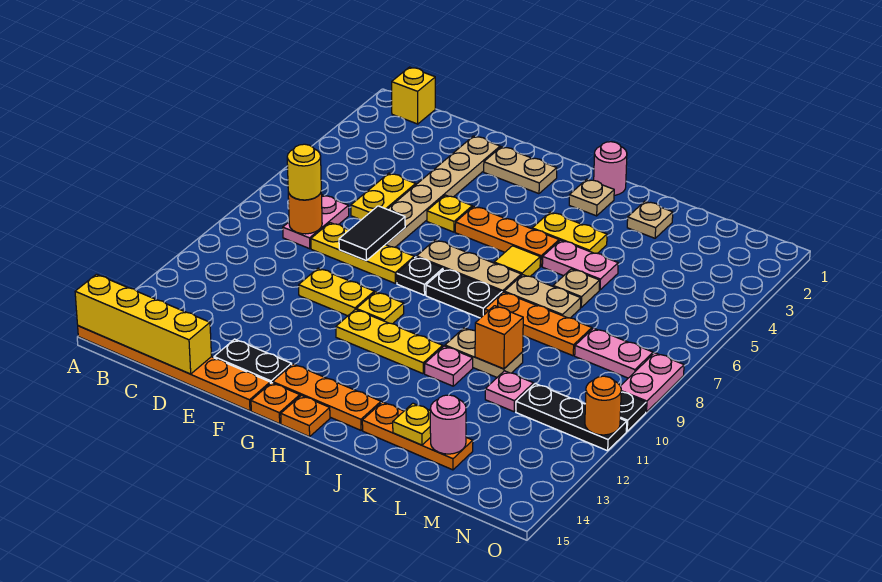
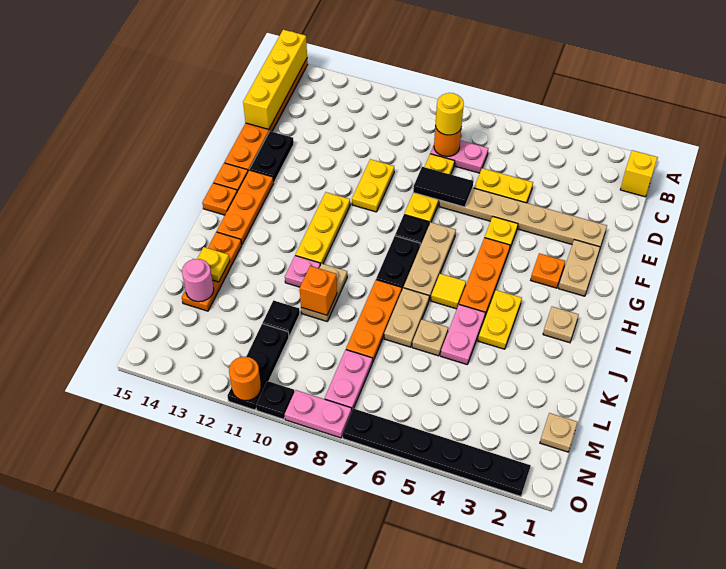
none -> orange plate G3 level 1
yellow plate G10 level 1 -> none
pink round brick I1 level 1 -> none
tan plate K2 level 1 -> tan plate M1 level 1
pink plate L11 level 1 -> black plate L11 level 1
none -> black plate O2:O7 level 1

